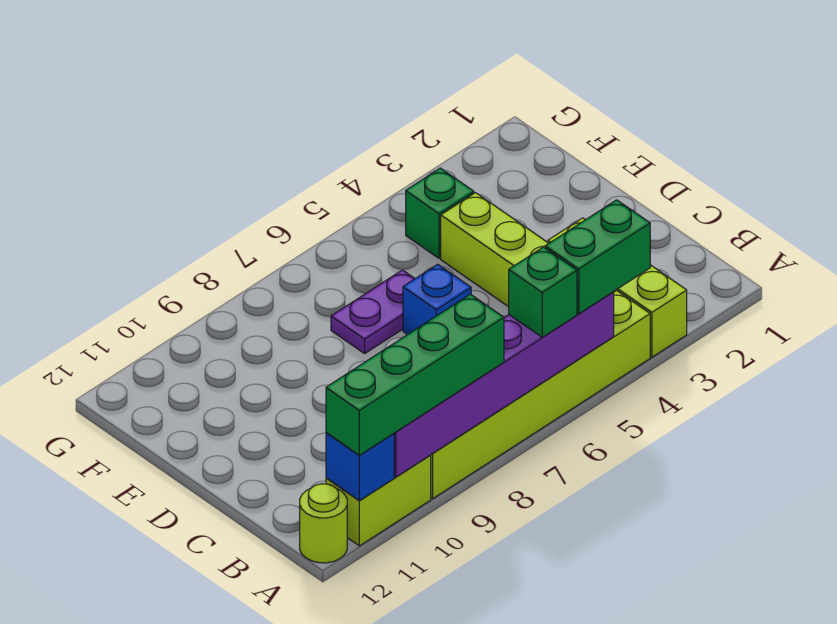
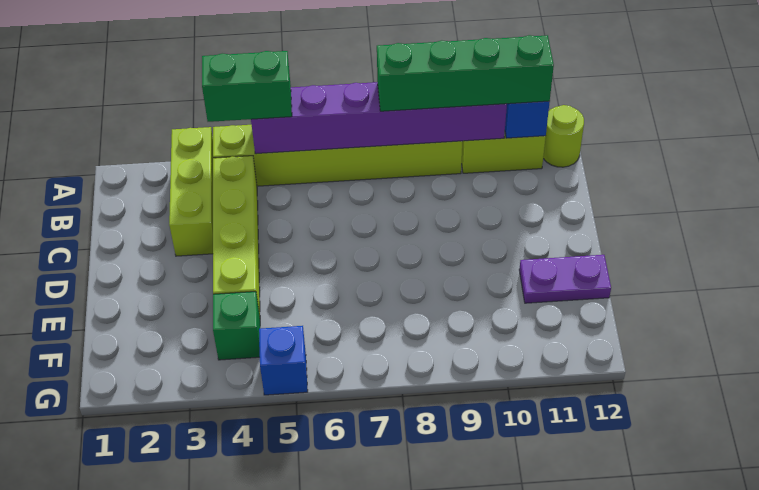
green brick A6 level 3 -> none
blue brick D6 level 1 -> blue brick G5 level 1
purple plate E6:E7 level 1 -> purple plate E11:E12 level 1

